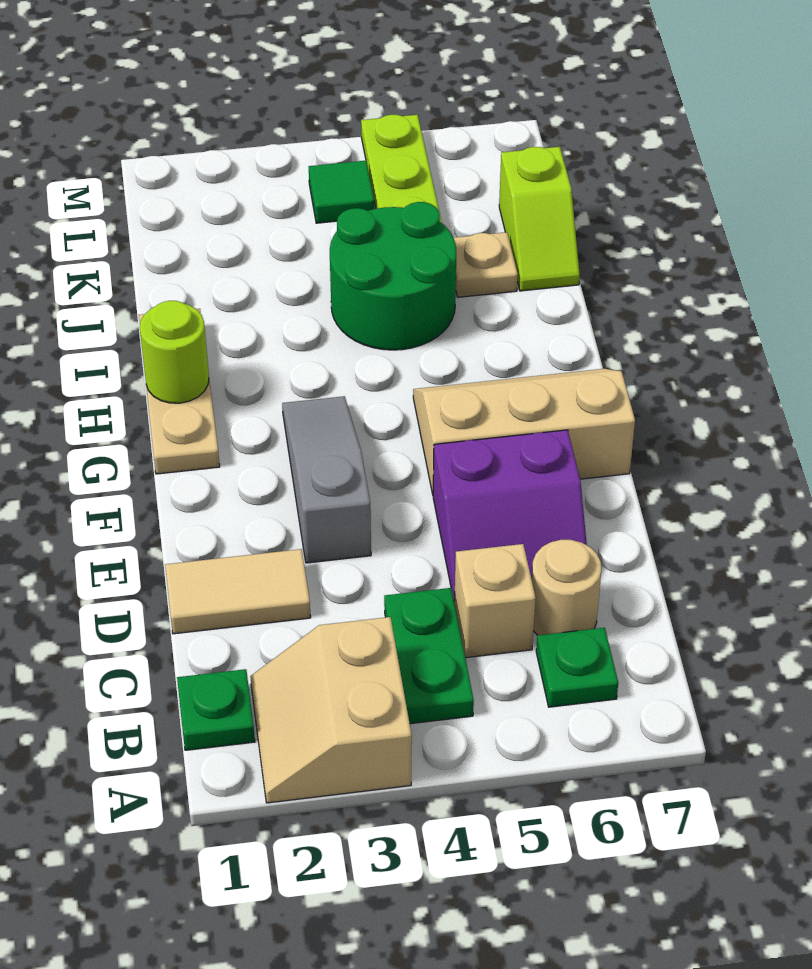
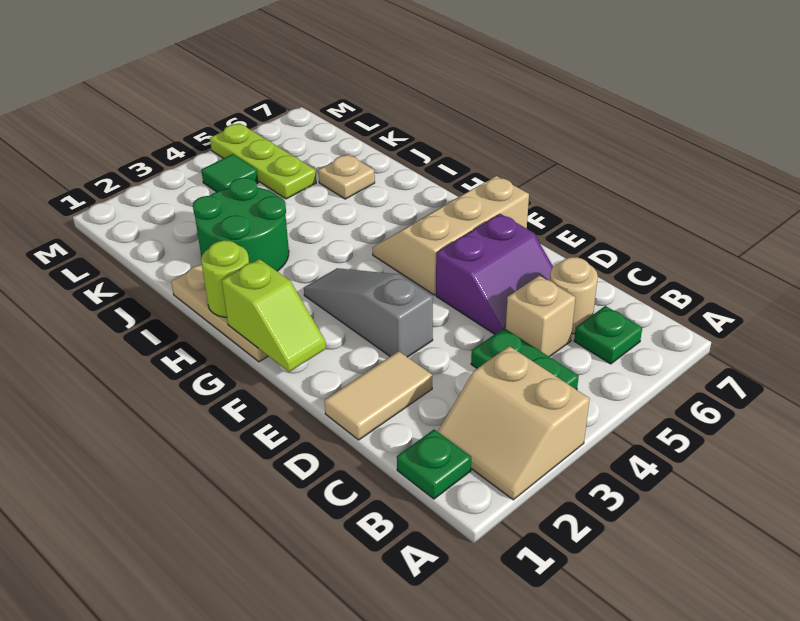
green round brick I4:J5 level 1 -> green round brick I2:J3 level 1
lime slope J7:K7 level 1 top K -> lime slope F1:G1 level 2 top G

